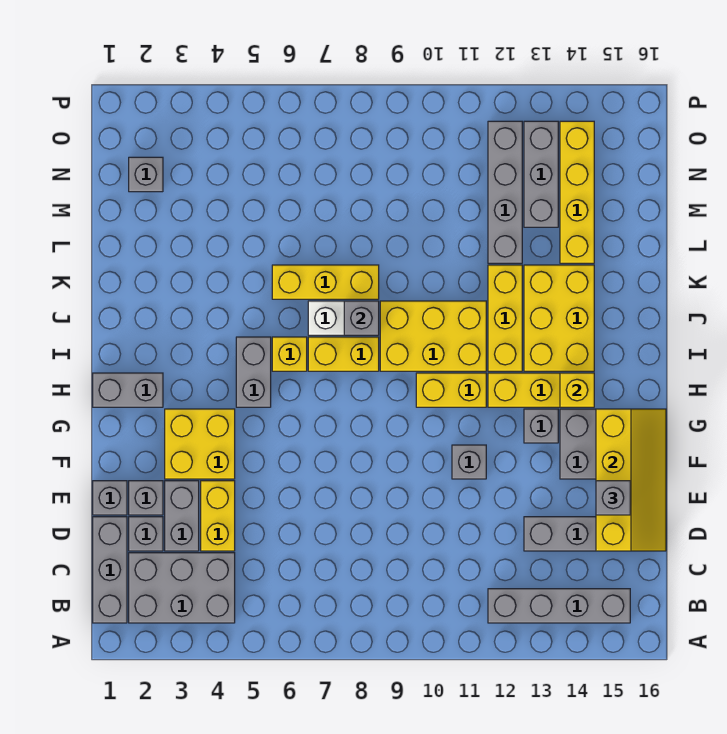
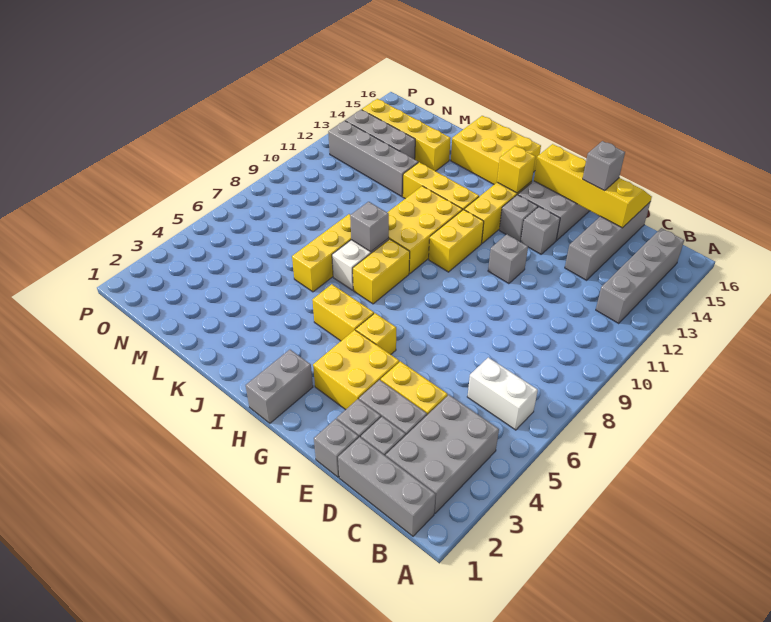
none -> white brick B6:C6 level 1
grey brick H5:I5 level 1 -> yellow brick H5:I5 level 1
yellow brick I6 level 1 -> yellow brick G5 level 1
yellow brick I13:K14 level 1 -> yellow brick I15:K16 level 1
grey brick N2 level 1 -> grey brick F13 level 1

